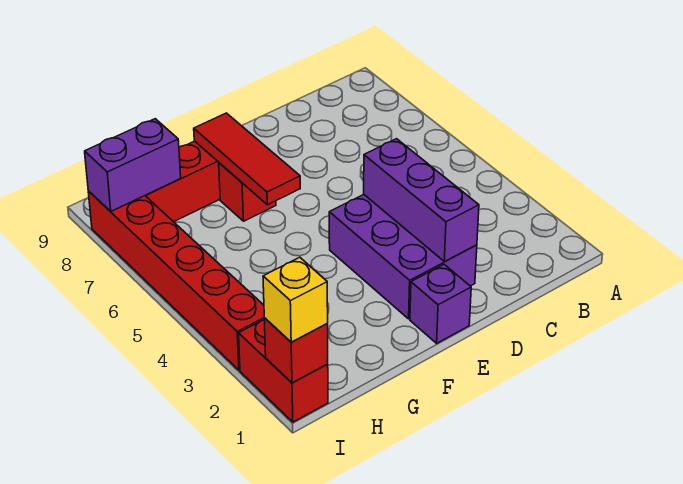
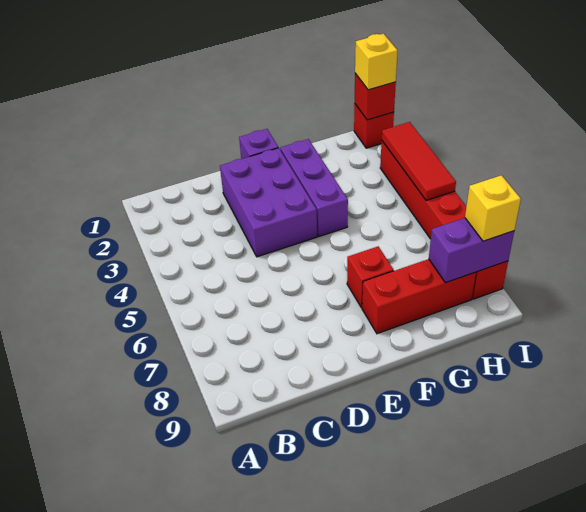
purple brick D2:D4 level 2 -> purple brick F2:F4 level 1
red tile F6:F8 level 2 -> red tile I3:I5 level 2
red brick I1:I2 level 1 -> red brick I1 level 1
none -> yellow brick I8 level 3

